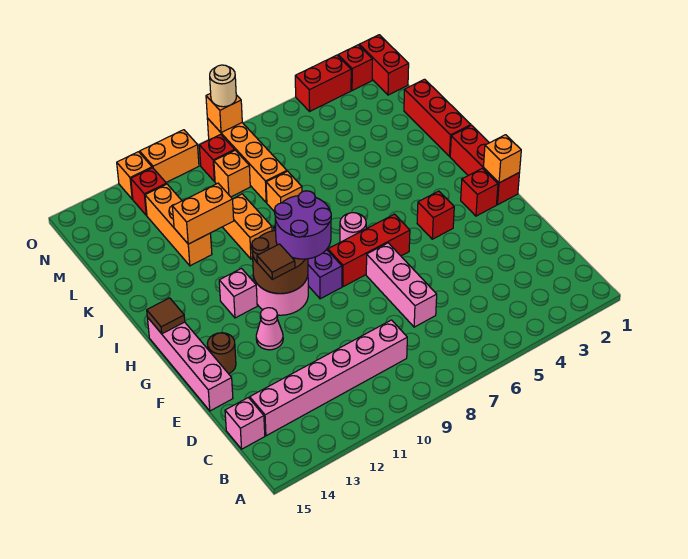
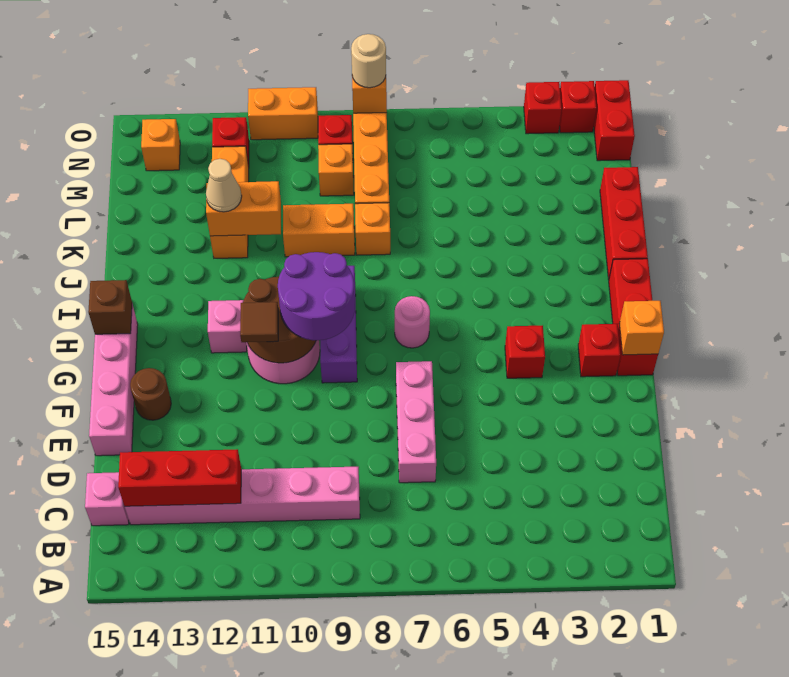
pink cone F12 level 1 -> none
red brick G6:G8 level 1 -> red brick C12:C14 level 2
brown tile H15 level 2 -> brown brick H15 level 2
orange brick J10:K10 level 1 -> orange brick K9:K10 level 1
none -> tan cone K12 level 3
red brick O3:O4 level 1 -> red brick O3 level 1
orange brick O12 level 1 -> orange brick N14 level 1

